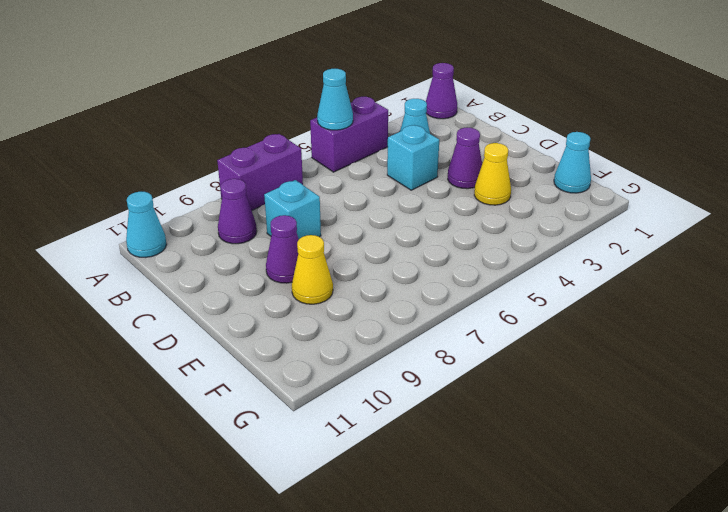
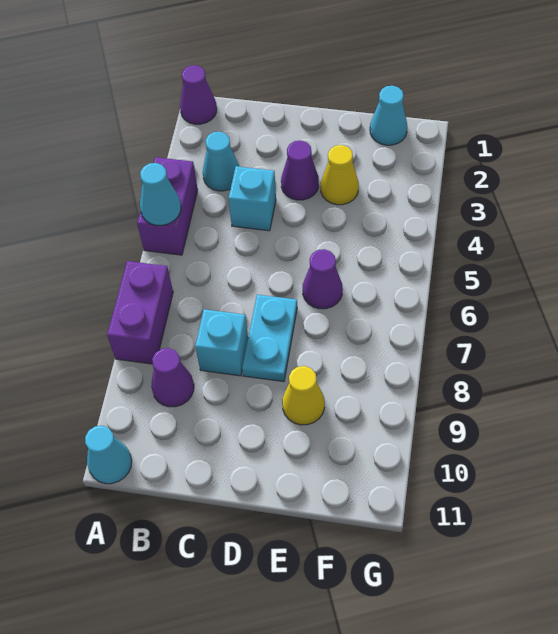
none -> cyan plate D7:D8 level 1
purple cone D9 level 1 -> purple cone E6 level 1

